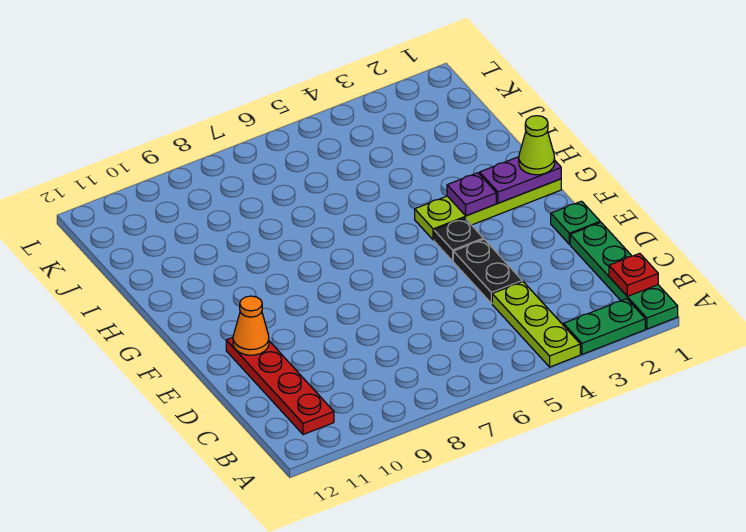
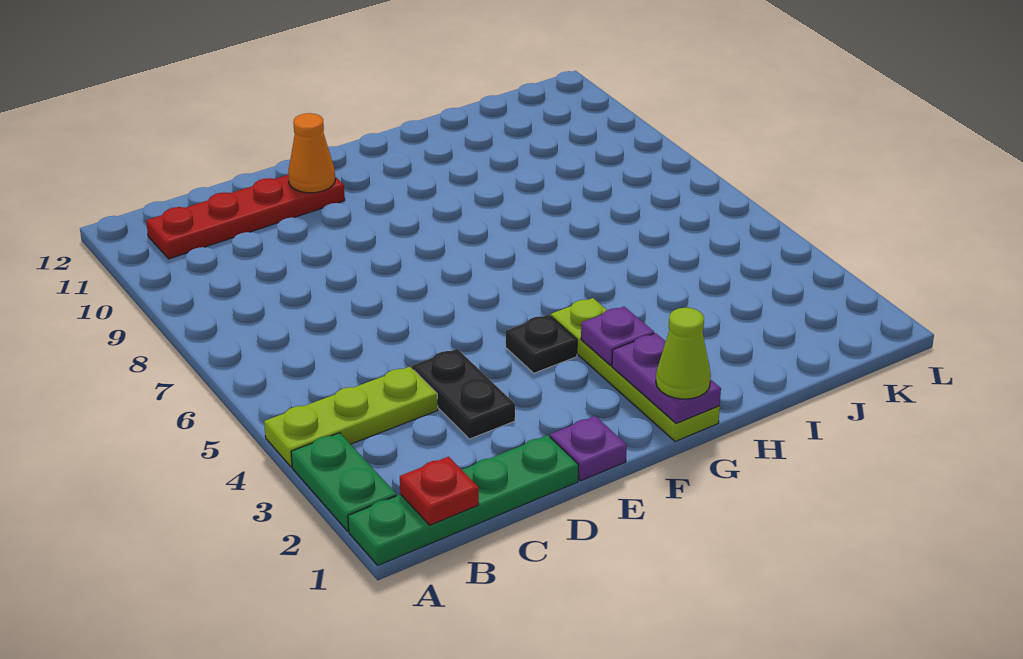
black plate D4:E4 level 1 -> black plate D3:D4 level 1
green plate E1 level 1 -> purple plate E1 level 1

